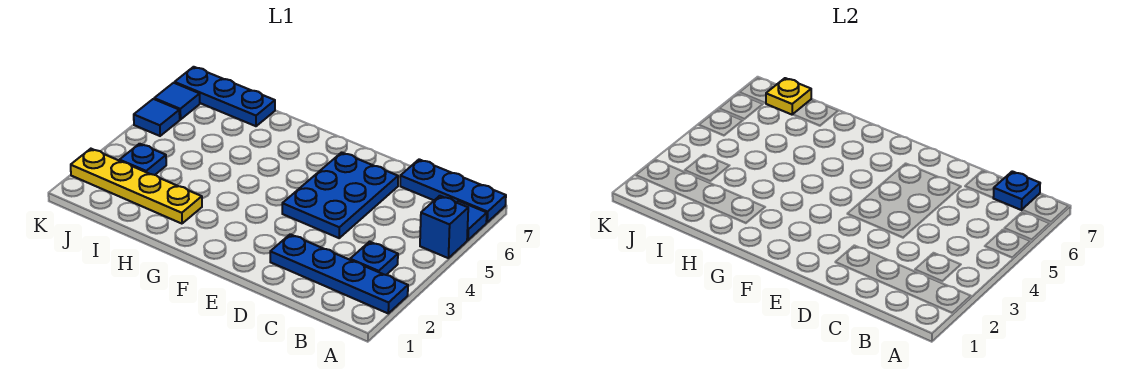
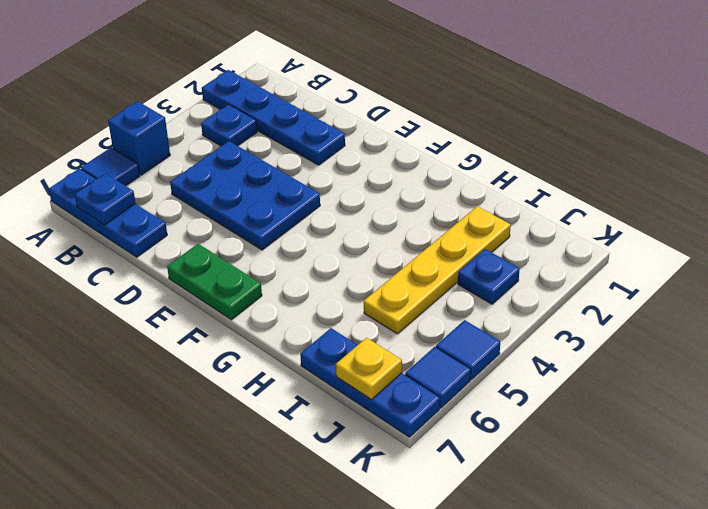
blue plate D4:E6 level 1 -> blue plate C4:E5 level 1
none -> green plate E7:F7 level 1
yellow plate H2:K2 level 1 -> yellow plate I2:I5 level 1

